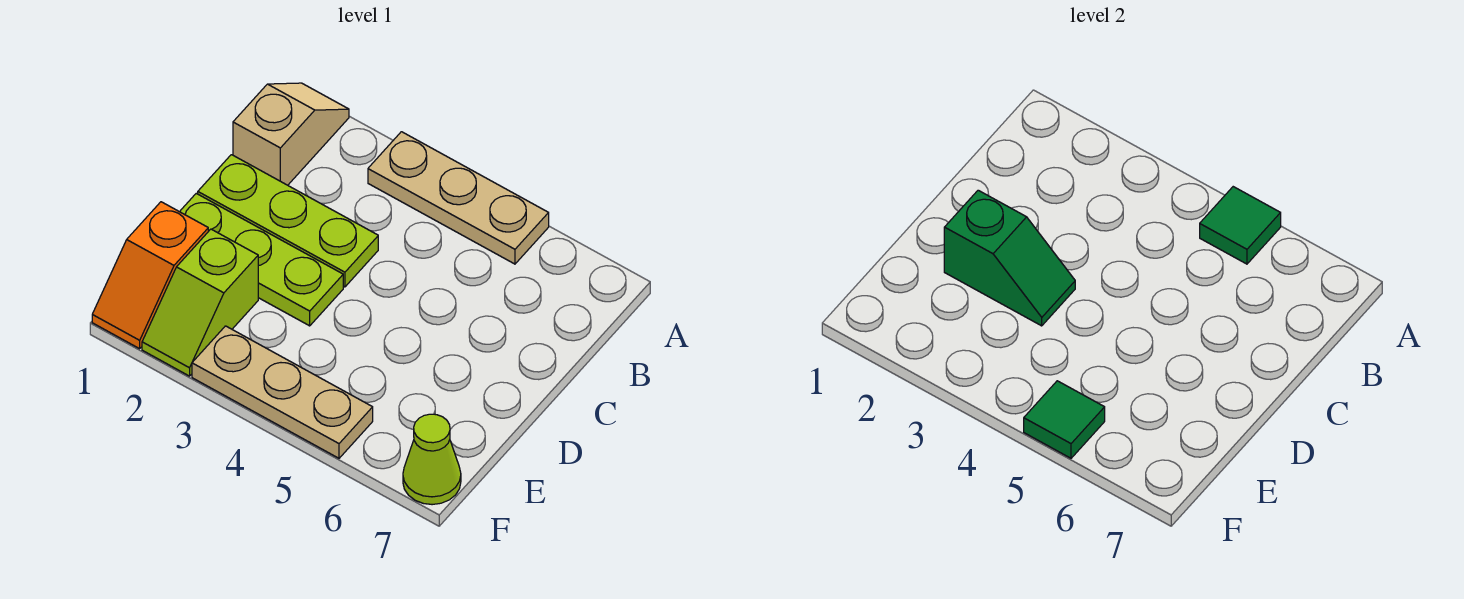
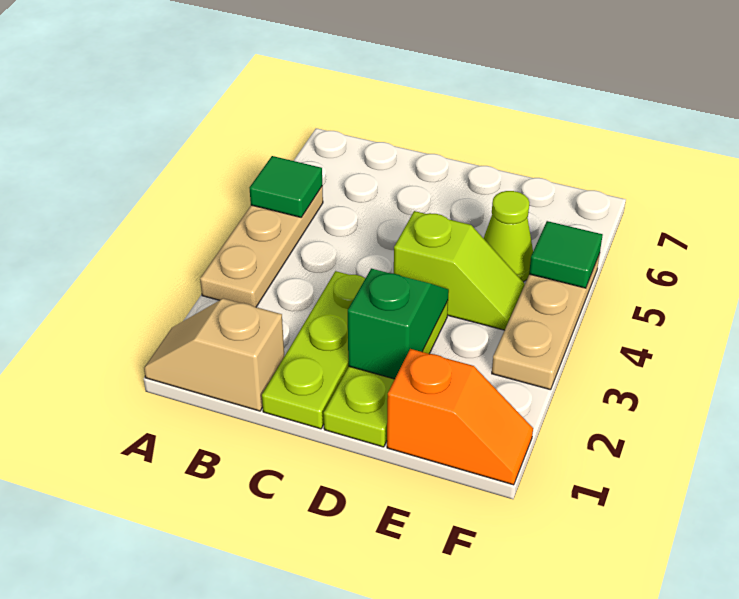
lime slope E2:F2 level 1 top E -> lime slope D4:E4 level 1 top D
lime cone F7 level 1 -> lime cone E5 level 1

